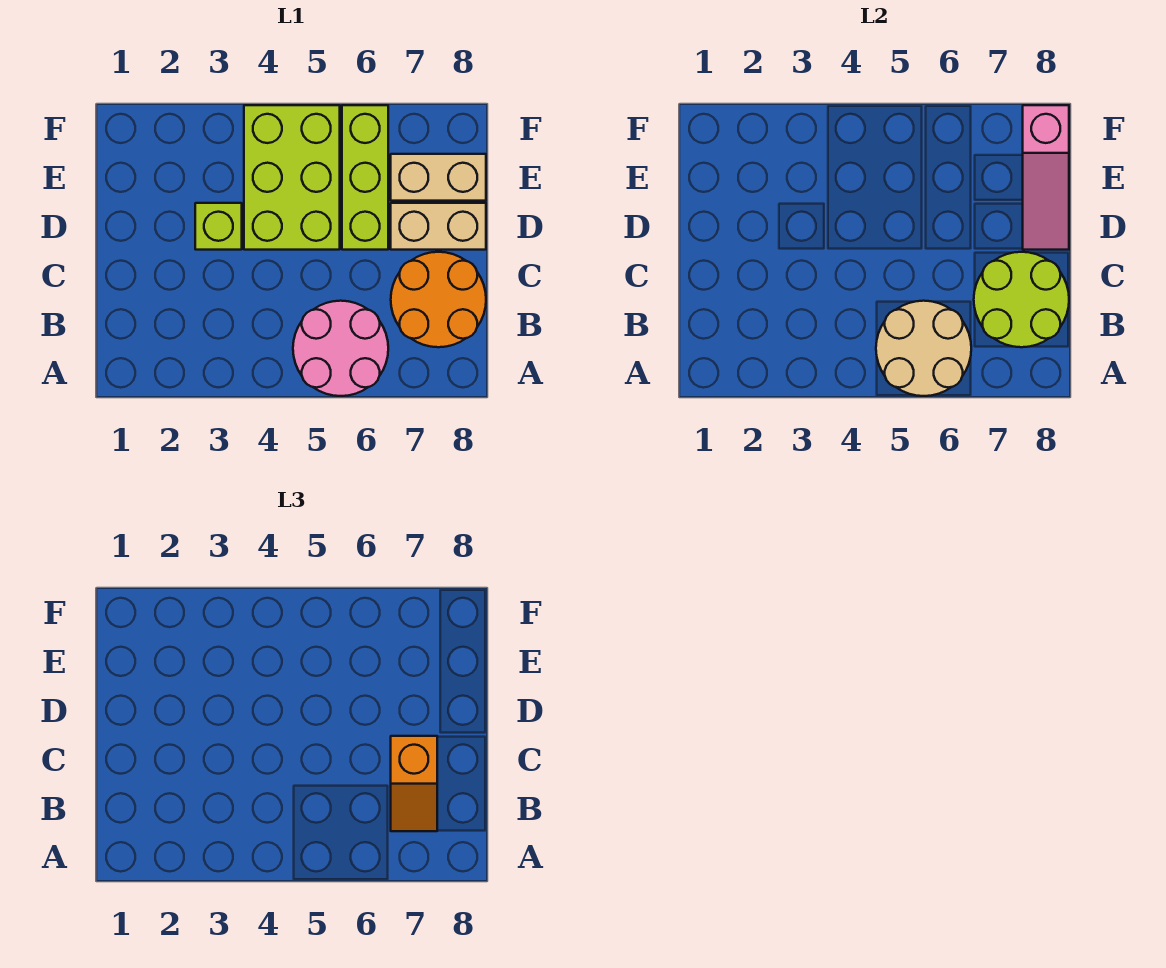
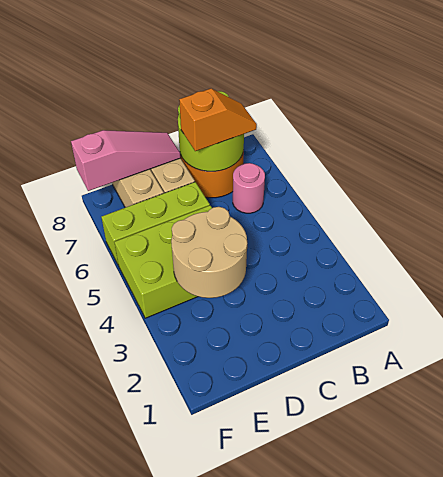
pink round brick A5:B6 level 1 -> pink round brick B6 level 1
tan round brick A5:B6 level 2 -> tan round brick D3:E4 level 2
lime brick D3 level 1 -> none

